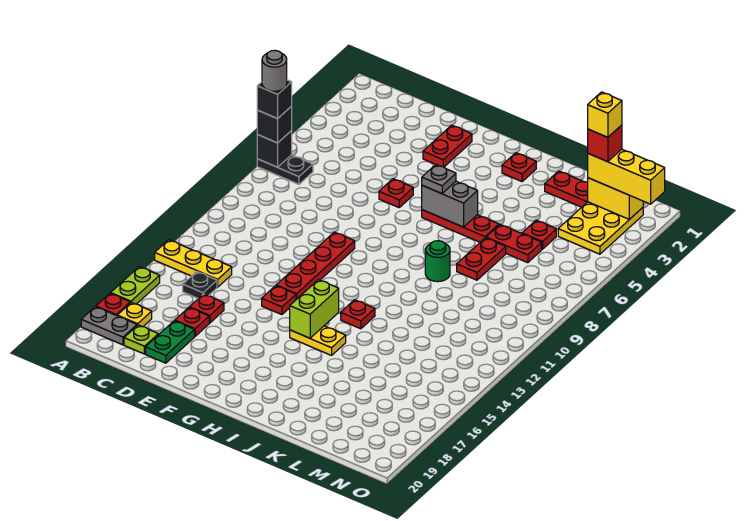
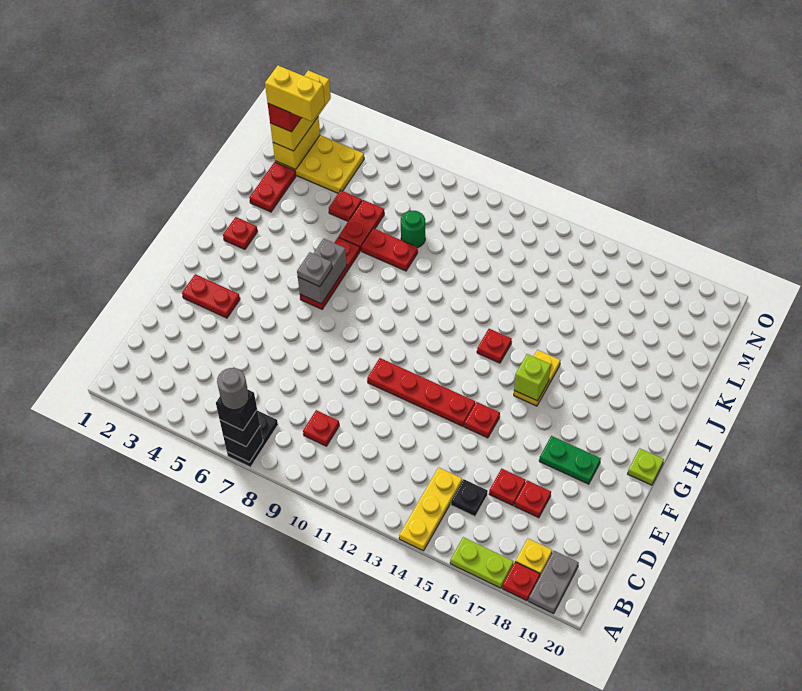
lime plate C19 level 1 -> lime plate G20 level 1
green plate D18:D19 level 1 -> green plate F17:F18 level 1
red plate F6 level 1 -> red plate C9 level 1
lime brick H14:H15 level 2 -> lime brick H15 level 2
green round brick J9 level 1 -> green round brick L8 level 1
yellow brick M2 level 5 -> yellow brick M2:M3 level 5

